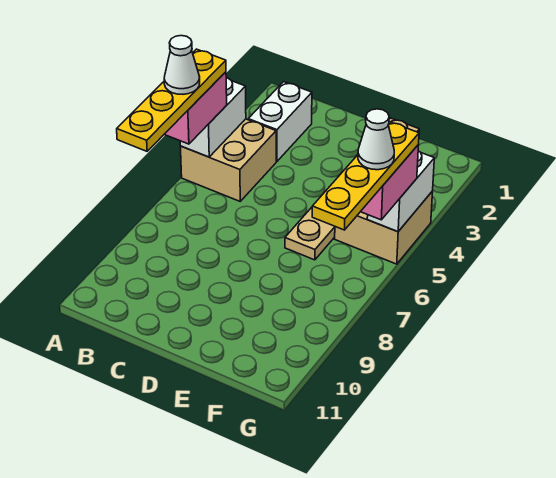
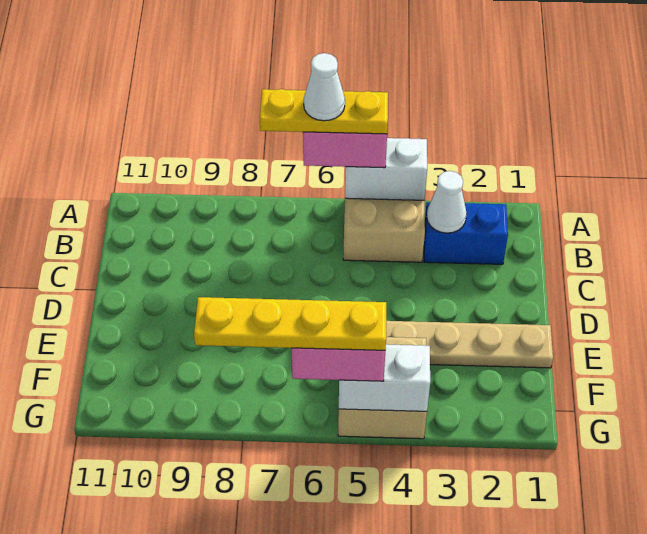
yellow plate A5:A8 level 4 -> yellow plate A5:A7 level 4
white brick B2:B3 level 1 -> blue brick B2:B3 level 1
white cone G6 level 5 -> white cone B3 level 2

